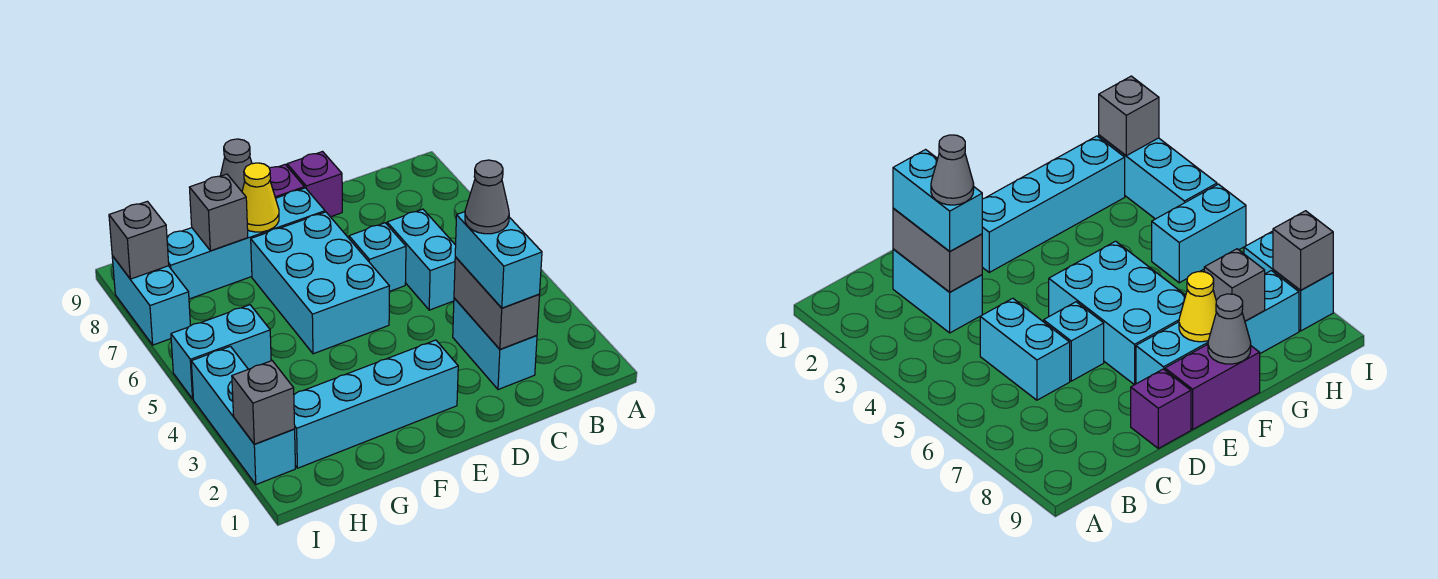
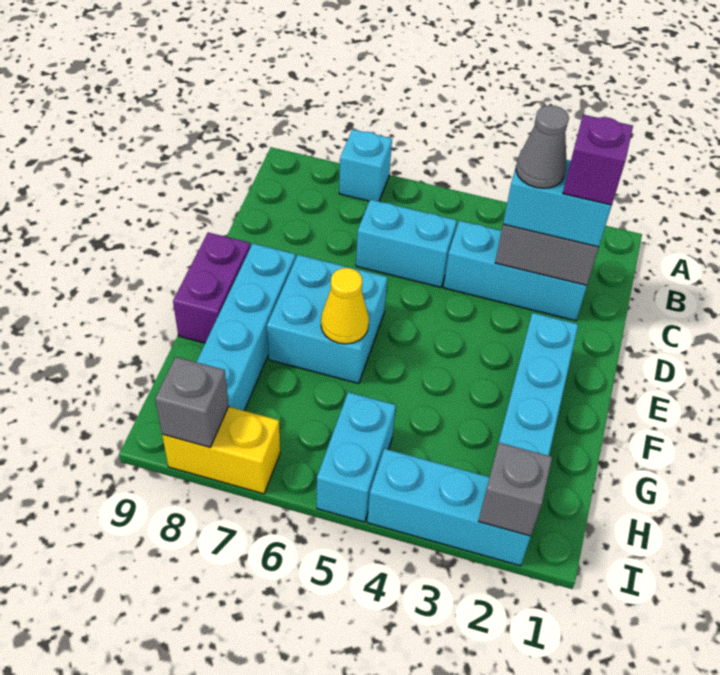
cyan brick C2:C3 level 1 -> cyan brick C2:C4 level 1
cyan brick D6 level 1 -> cyan brick A7 level 1
purple brick D9 level 1 -> purple brick C2 level 4
cyan brick E5:F7 level 1 -> cyan brick E6:F7 level 1
yellow cone F8 level 2 -> yellow cone F6 level 2
grey cone F9 level 2 -> none
grey brick G8 level 2 -> none
cyan brick I7:I8 level 1 -> yellow brick I7:I8 level 1

